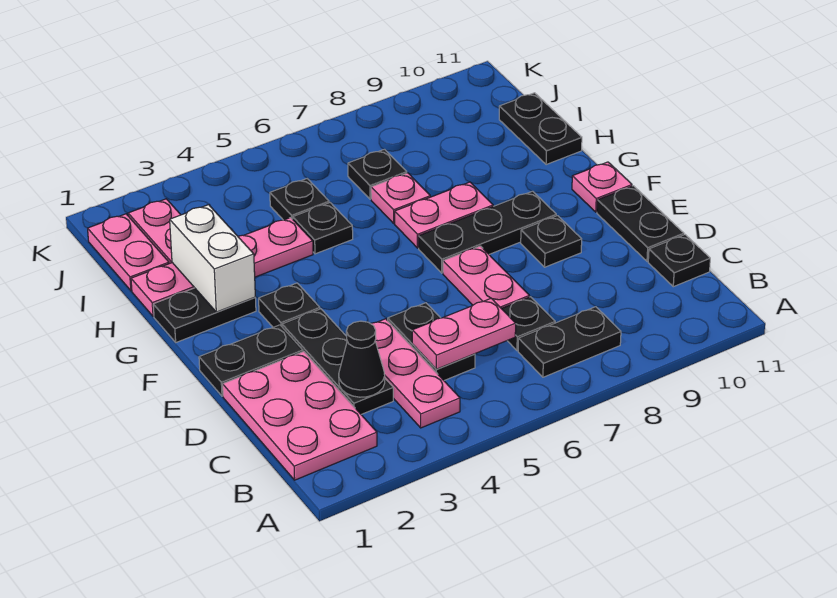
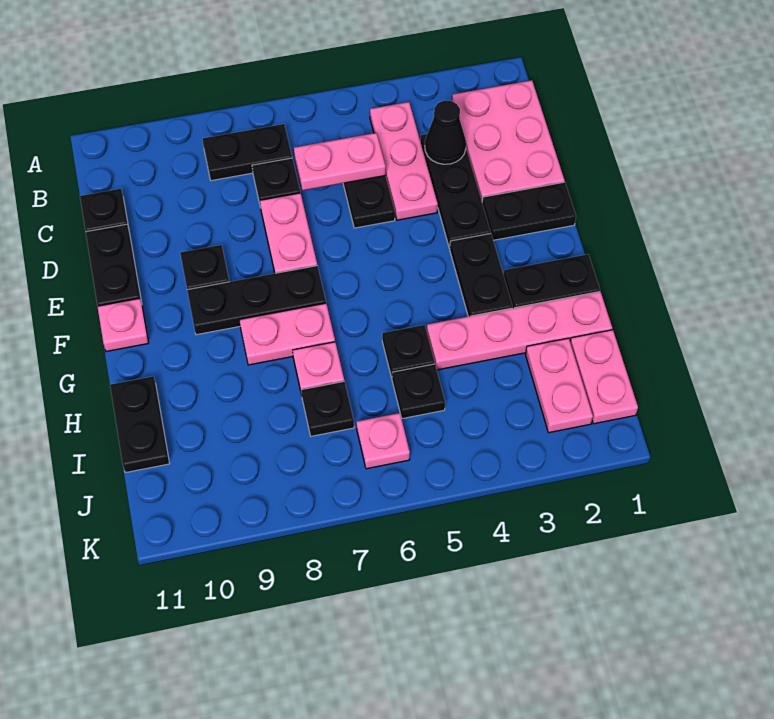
black plate F3 level 1 -> black plate F3:G3 level 1
white brick G2:H2 level 2 -> none
none -> pink plate J6 level 1

